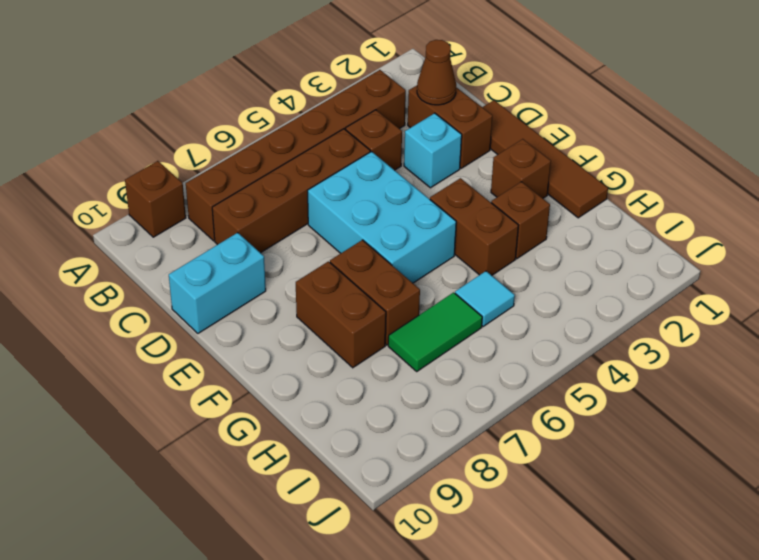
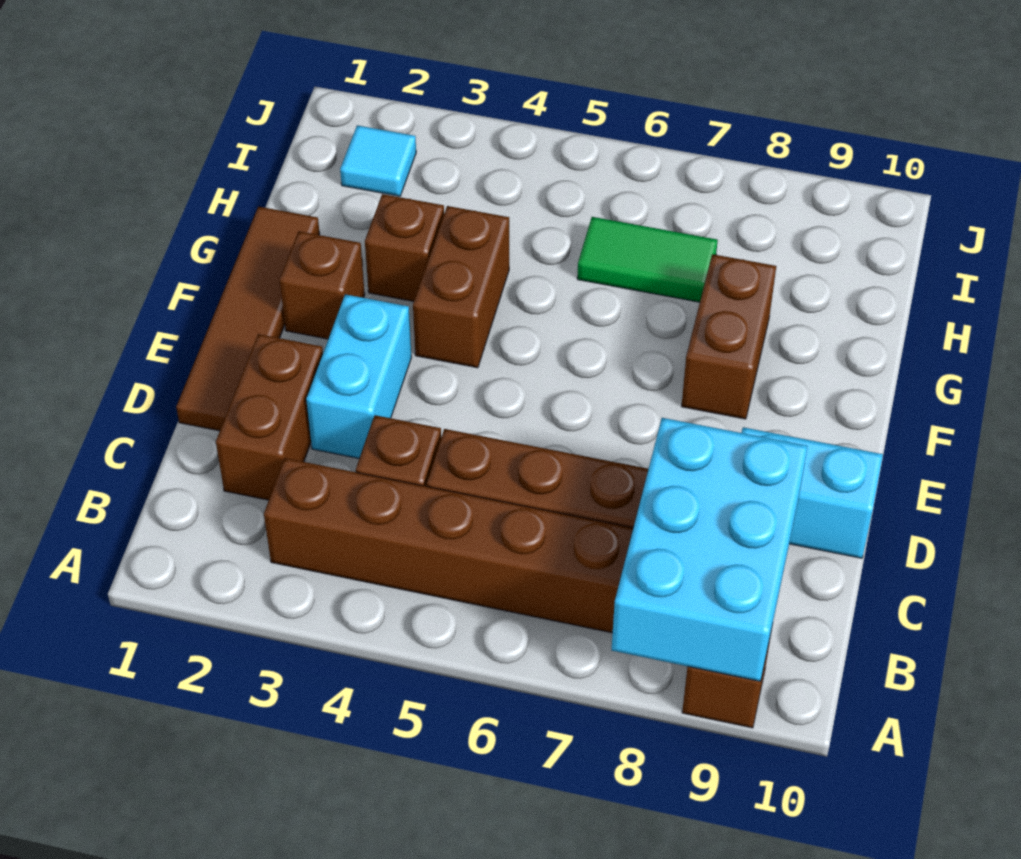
brown cone C2 level 2 -> none
cyan brick D3 level 1 -> cyan brick D3:E3 level 1
cyan brick D5:F6 level 1 -> cyan brick A8:C9 level 2
brown brick F7:G7 level 1 -> none
cyan tile H5 level 1 -> cyan tile I2 level 1

